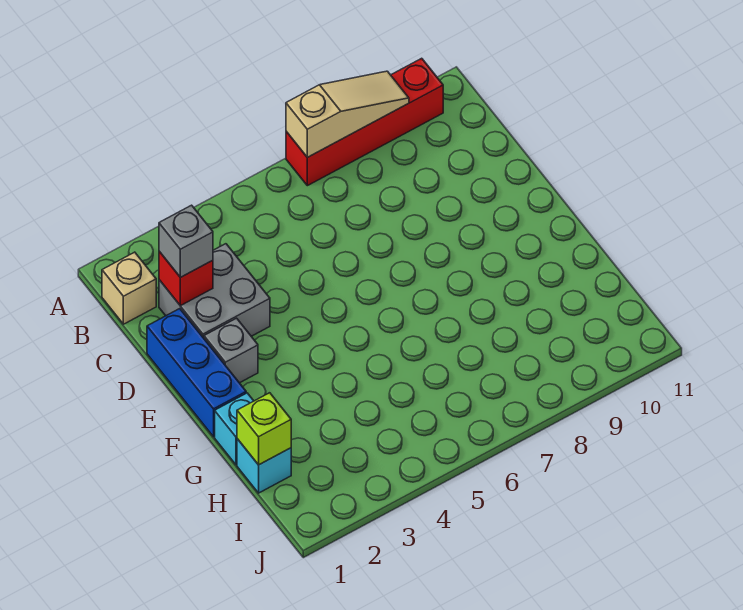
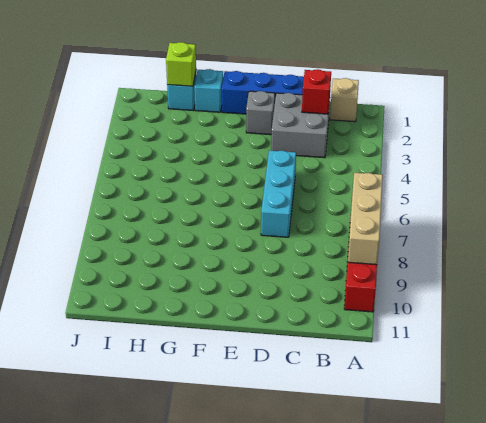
tan slope A7:A9 level 2 top 7 -> tan brick A7:A9 level 2
grey brick C2 level 3 -> none
none -> cyan brick D5:D7 level 1

